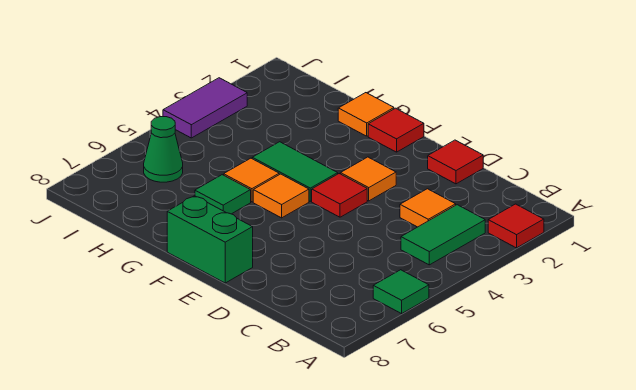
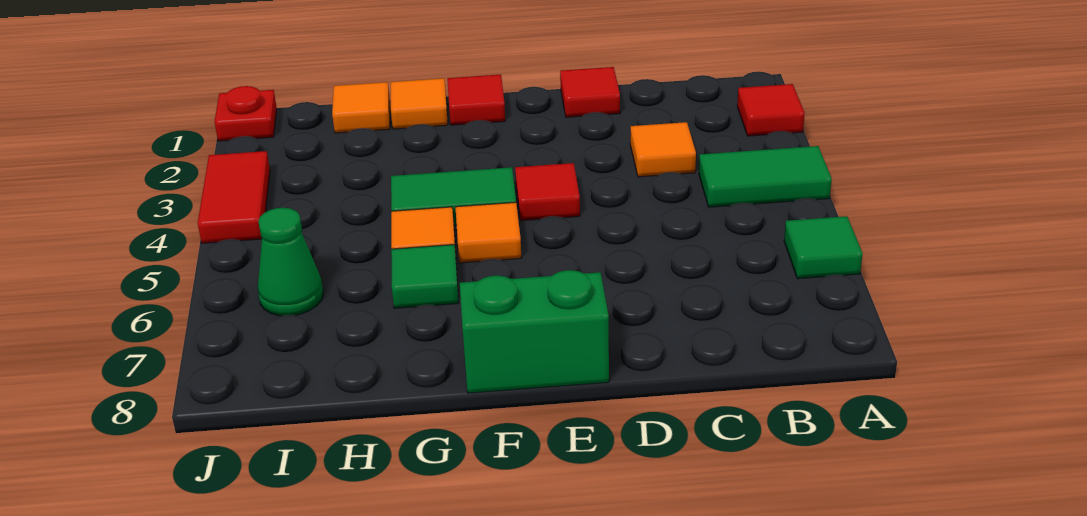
green tile B3:B4 level 1 -> green tile A4:B4 level 1
orange tile E3 level 1 -> orange tile H1 level 1
none -> red plate J1 level 1
purple tile J3:J4 level 1 -> red tile J3:J4 level 1

